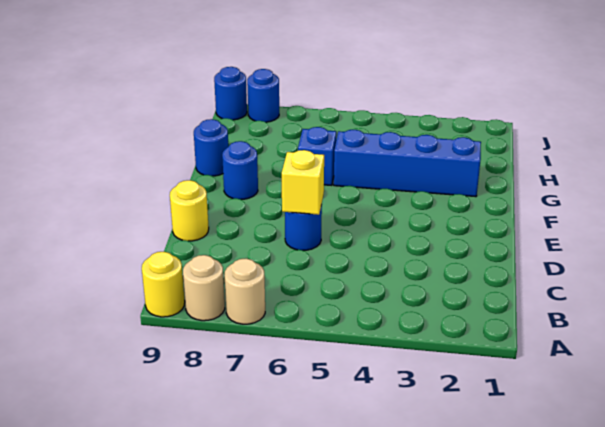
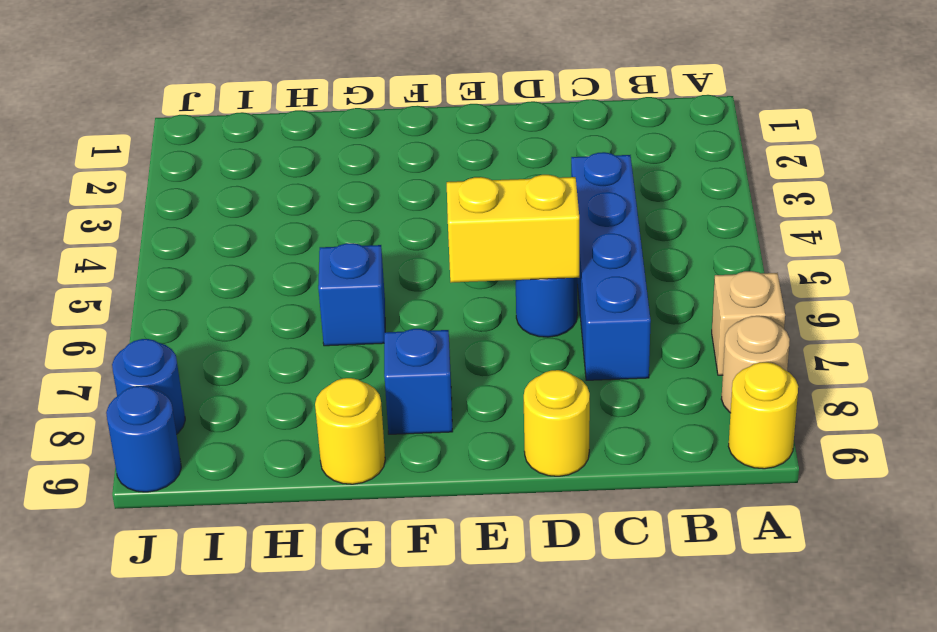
tan round brick A7 level 1 -> tan brick A7 level 1
yellow brick D6 level 2 -> yellow brick D6:E6 level 2
blue round brick F8 level 1 -> blue brick F8 level 1
blue brick G2:G5 level 1 -> blue brick C4:C7 level 1
blue round brick G9 level 1 -> yellow round brick G9 level 1

